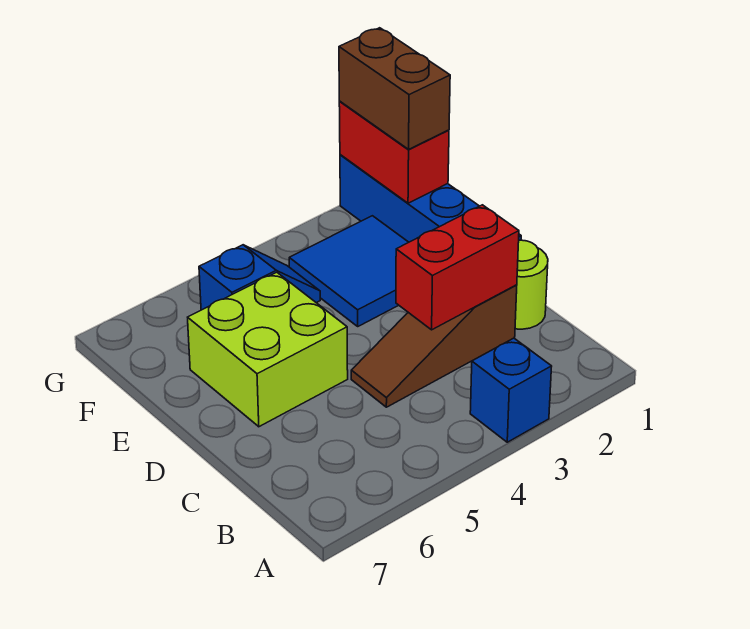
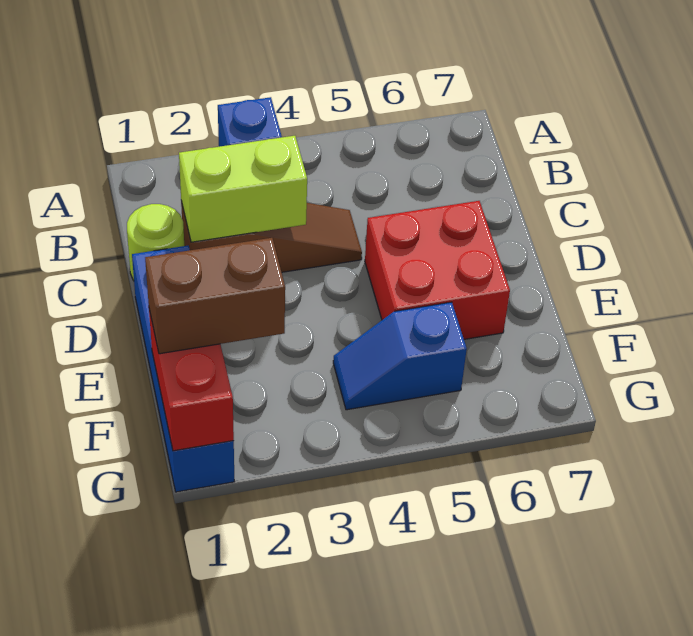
red brick C2:C3 level 2 -> lime brick C2:C3 level 2
lime brick D5:E6 level 1 -> red brick D5:E6 level 1
blue tile E2:F3 level 1 -> none
brown brick F1:G1 level 3 -> brown brick F1:F2 level 3

